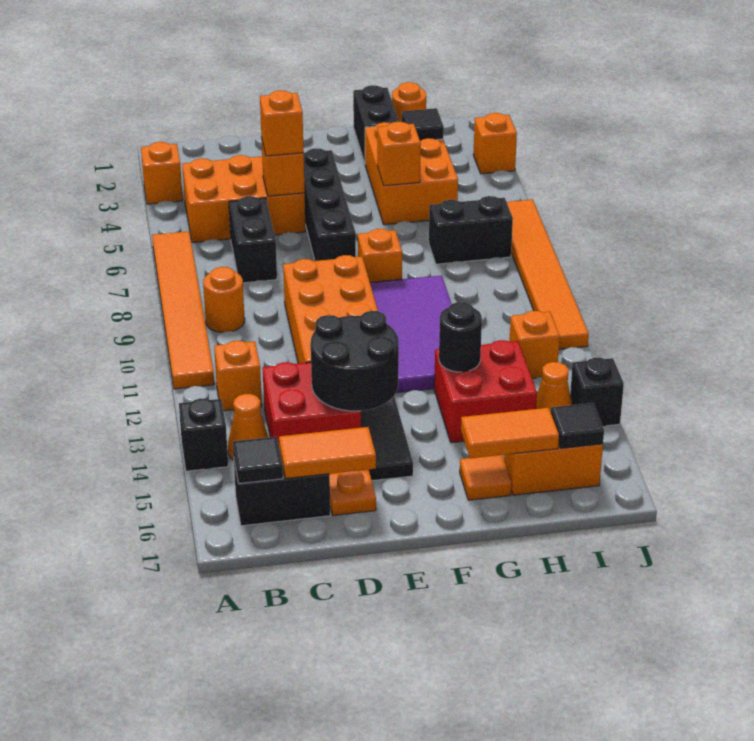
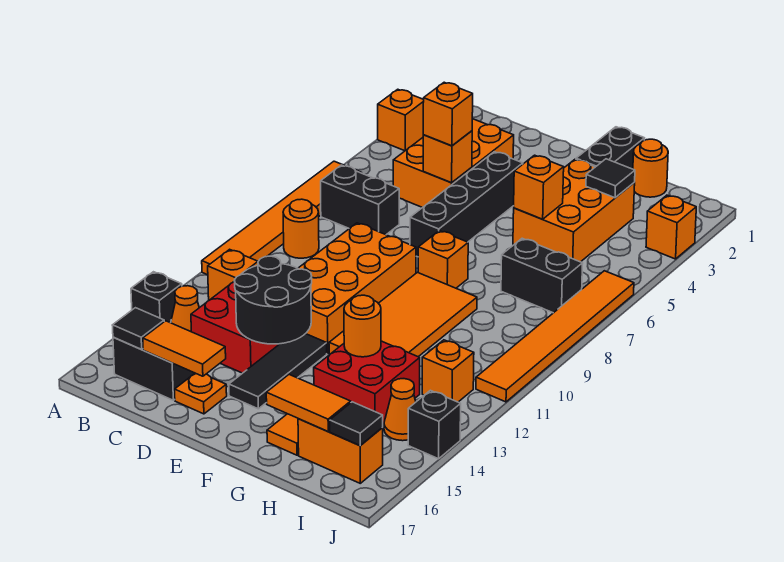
orange brick B4:D5 level 1 -> orange brick C3:D5 level 1
black brick C6:C7 level 1 -> black brick B7:C7 level 1
purple tile F9:G12 level 1 -> orange tile F9:G12 level 1
black round brick G13 level 2 -> orange round brick G13 level 2

